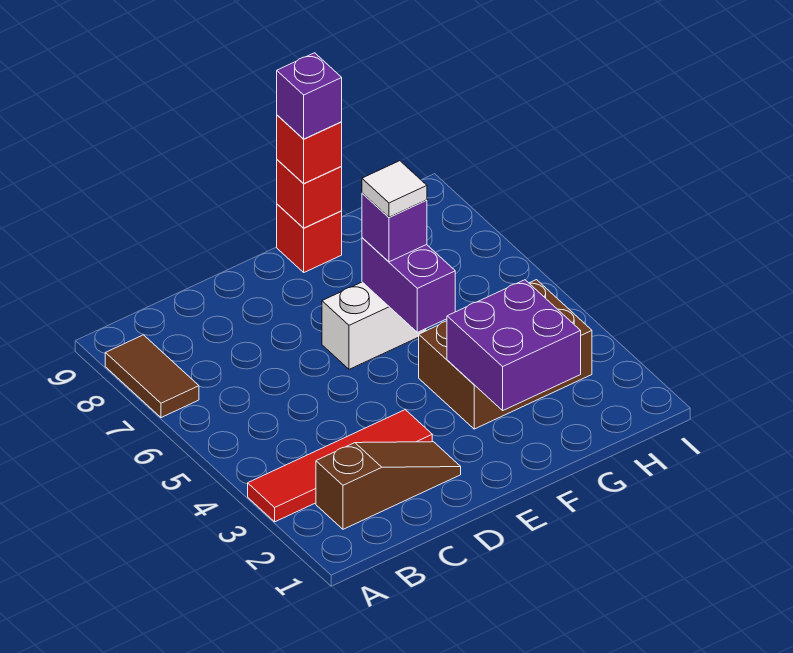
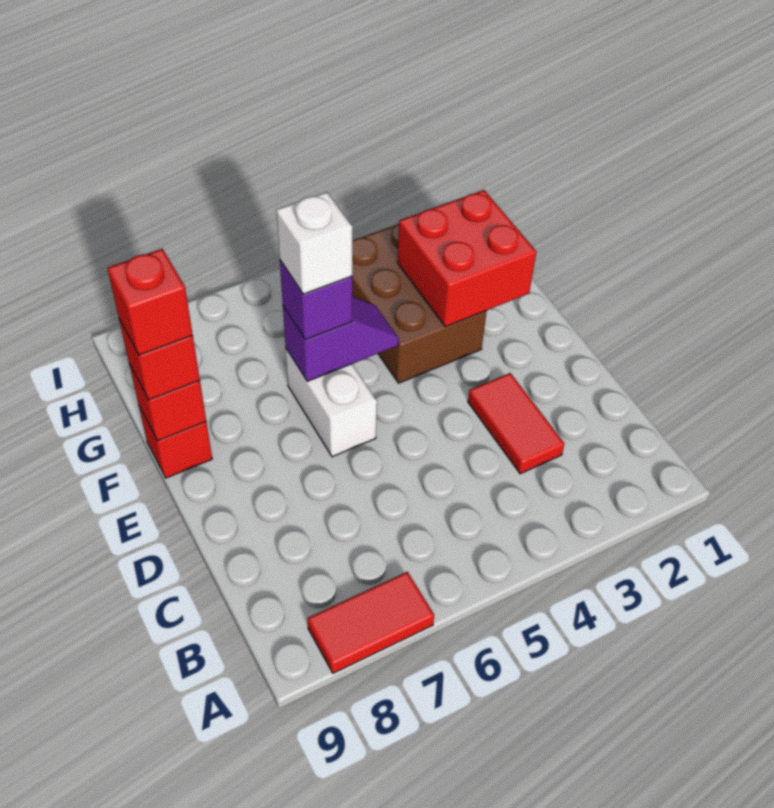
red tile A3:D3 level 1 -> red tile C3:D3 level 1
brown tile A7:A8 level 1 -> red tile A7:A8 level 1
brown slope B2:D2 level 1 top B -> none
purple brick F2:G3 level 2 -> red brick F2:G3 level 2
purple brick F5:F6 level 2 -> purple slope F5:F6 level 2 top 6
white tile F6 level 4 -> white brick F6 level 4
purple brick F9 level 4 -> red brick F9 level 4

